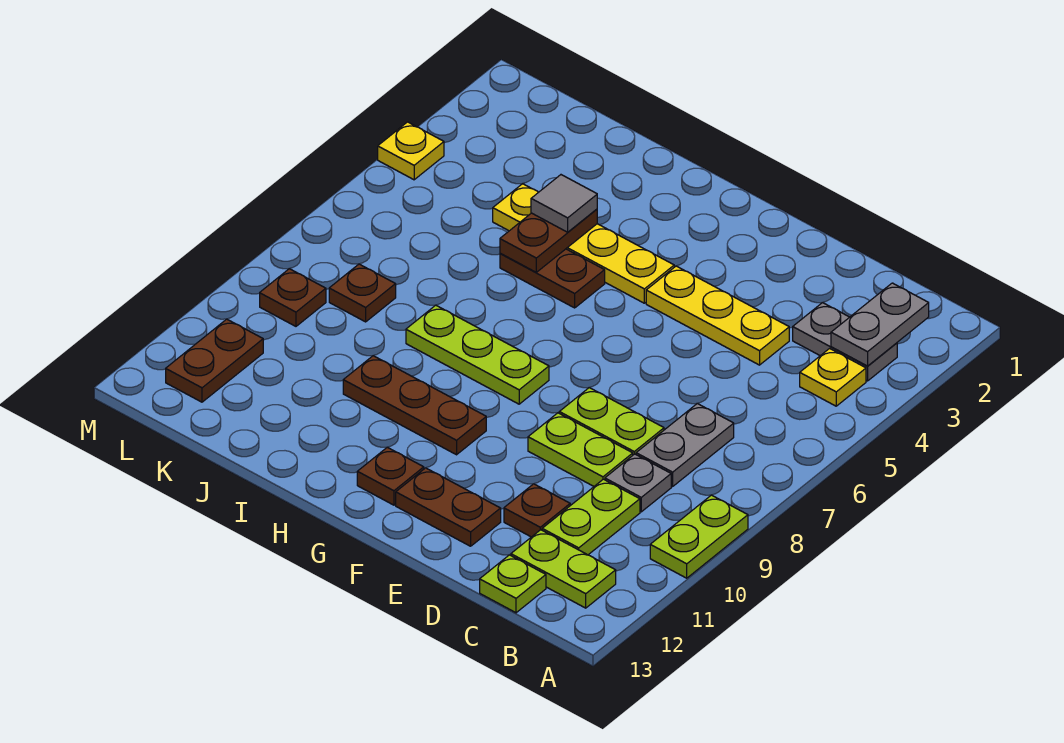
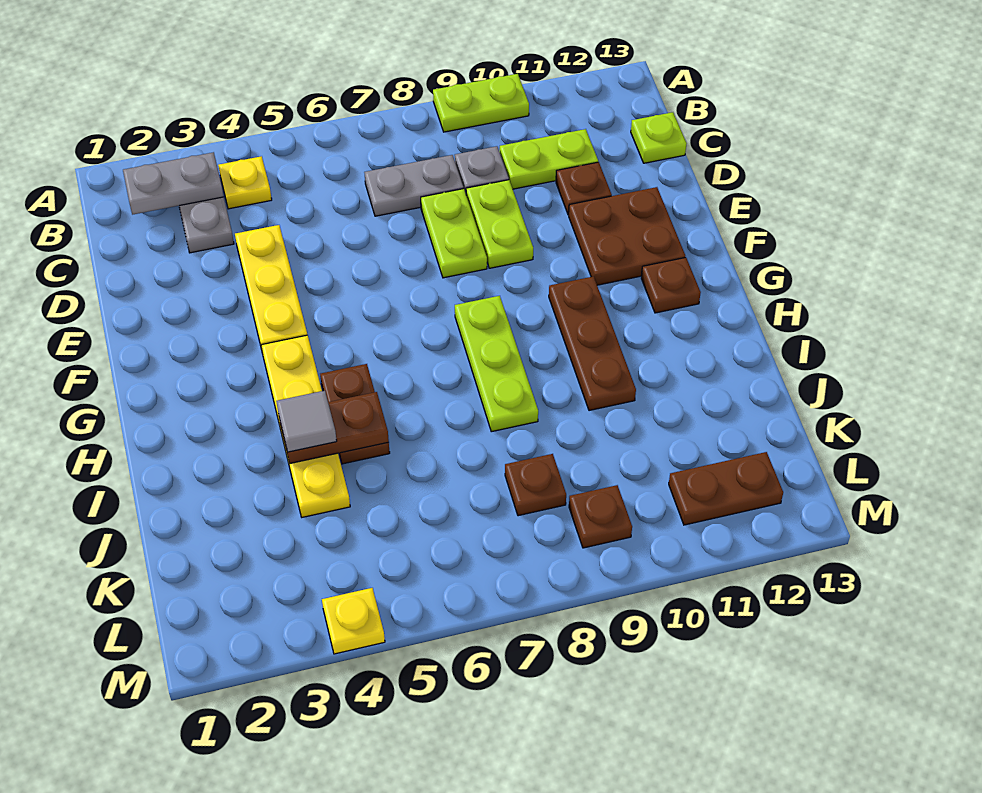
lime plate B12:C12 level 1 -> none
brown plate E12:F12 level 1 -> brown plate E11:F12 level 1

